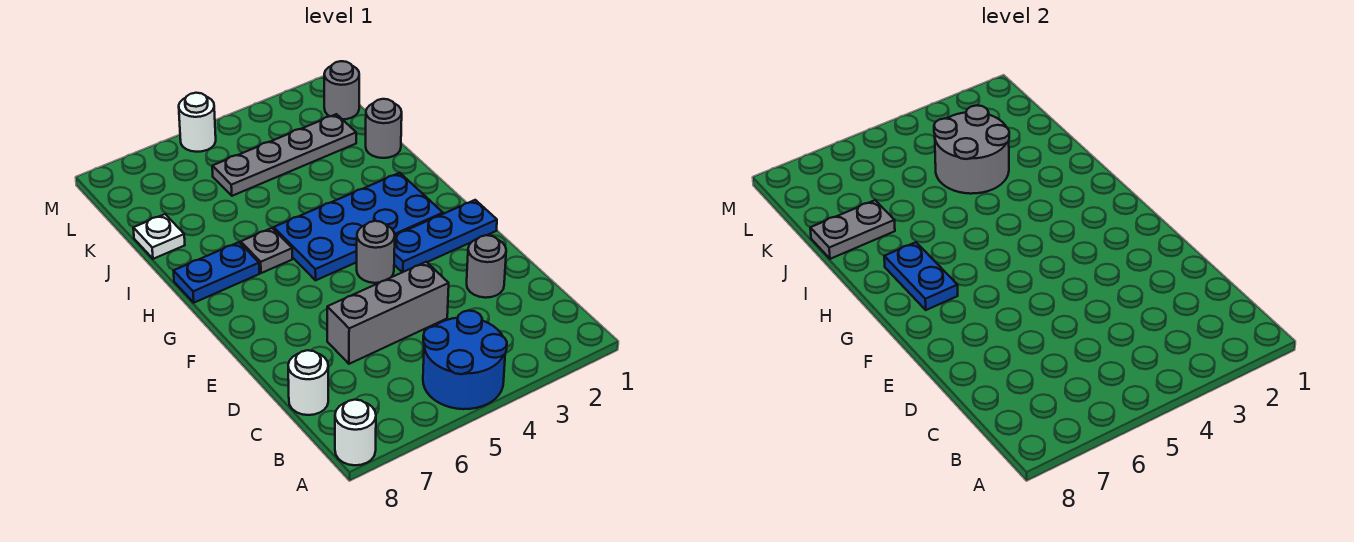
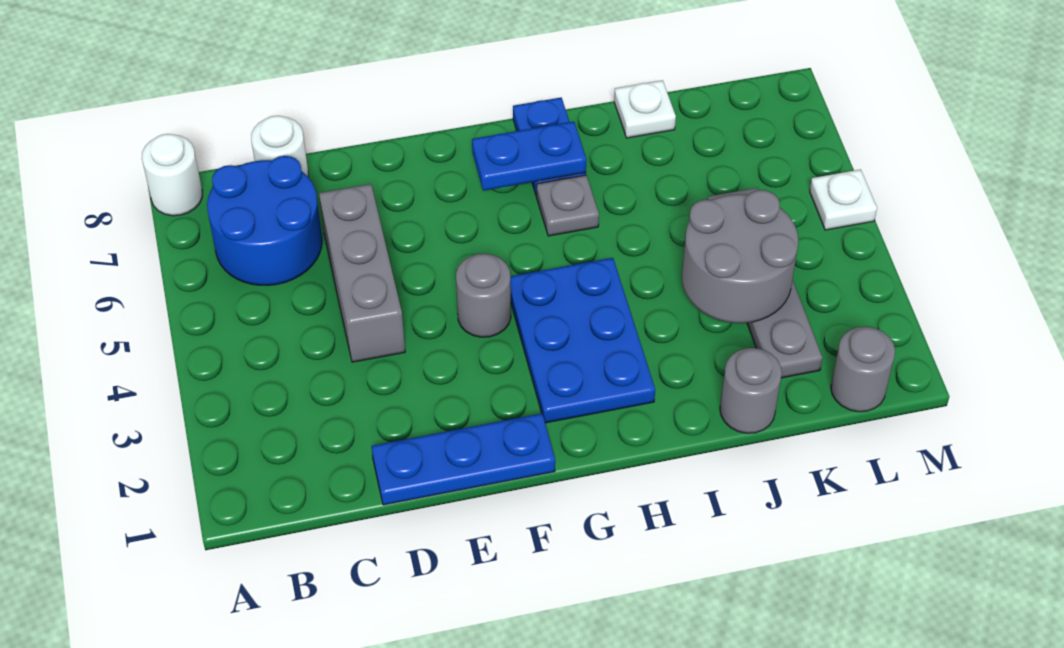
blue round brick A4:B5 level 1 -> blue round brick B6:C7 level 1
grey round brick D2 level 1 -> none
blue plate F1:F3 level 1 -> blue plate D1:F1 level 1
blue plate G2:H5 level 1 -> blue plate G2:H4 level 1
grey plate J7:J8 level 2 -> none
white round brick M5 level 1 -> white plate M5 level 1

